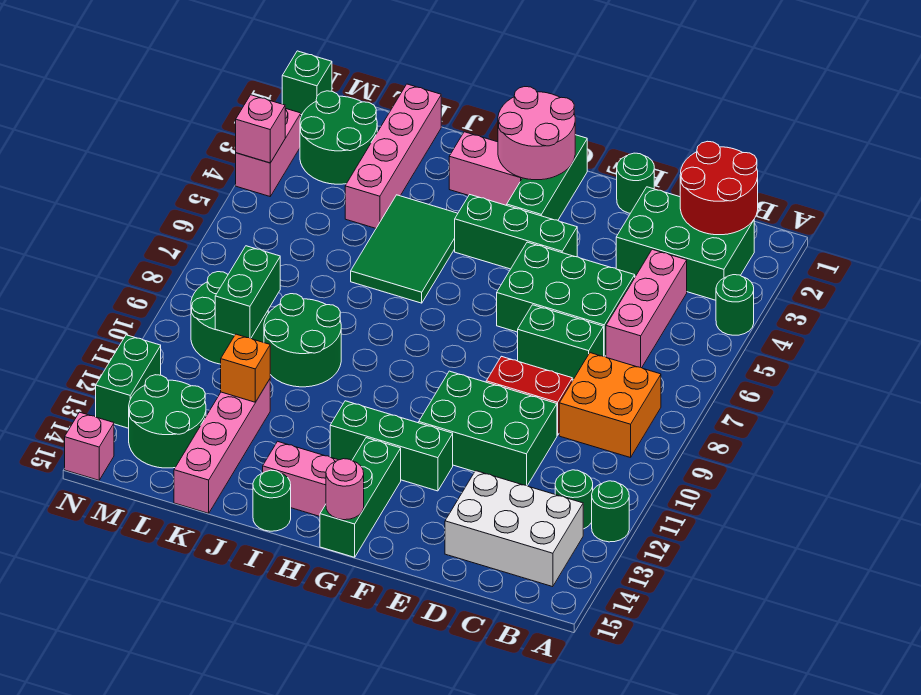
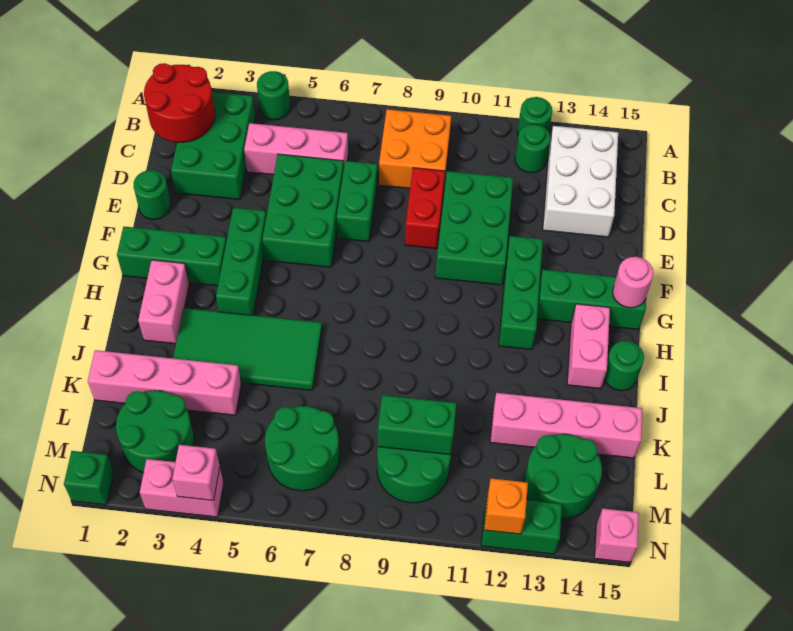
pink round brick G1:H2 level 2 -> none
green tile I4:J6 level 1 -> green tile I3:J6 level 1
green round brick J9:K10 level 1 -> green round brick L6:M7 level 1
orange brick K12 level 2 -> orange brick N12 level 2

